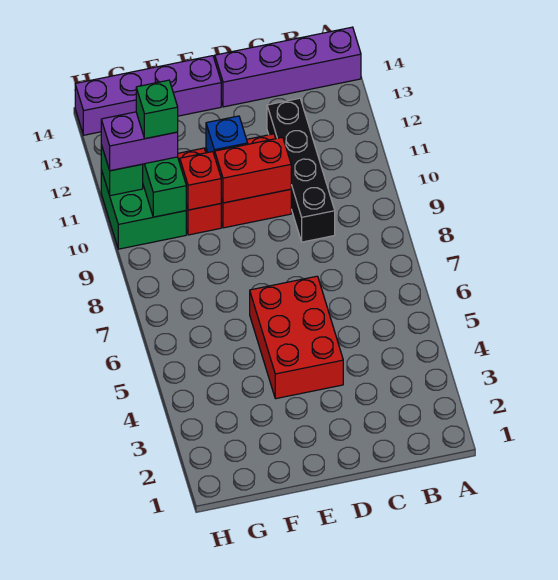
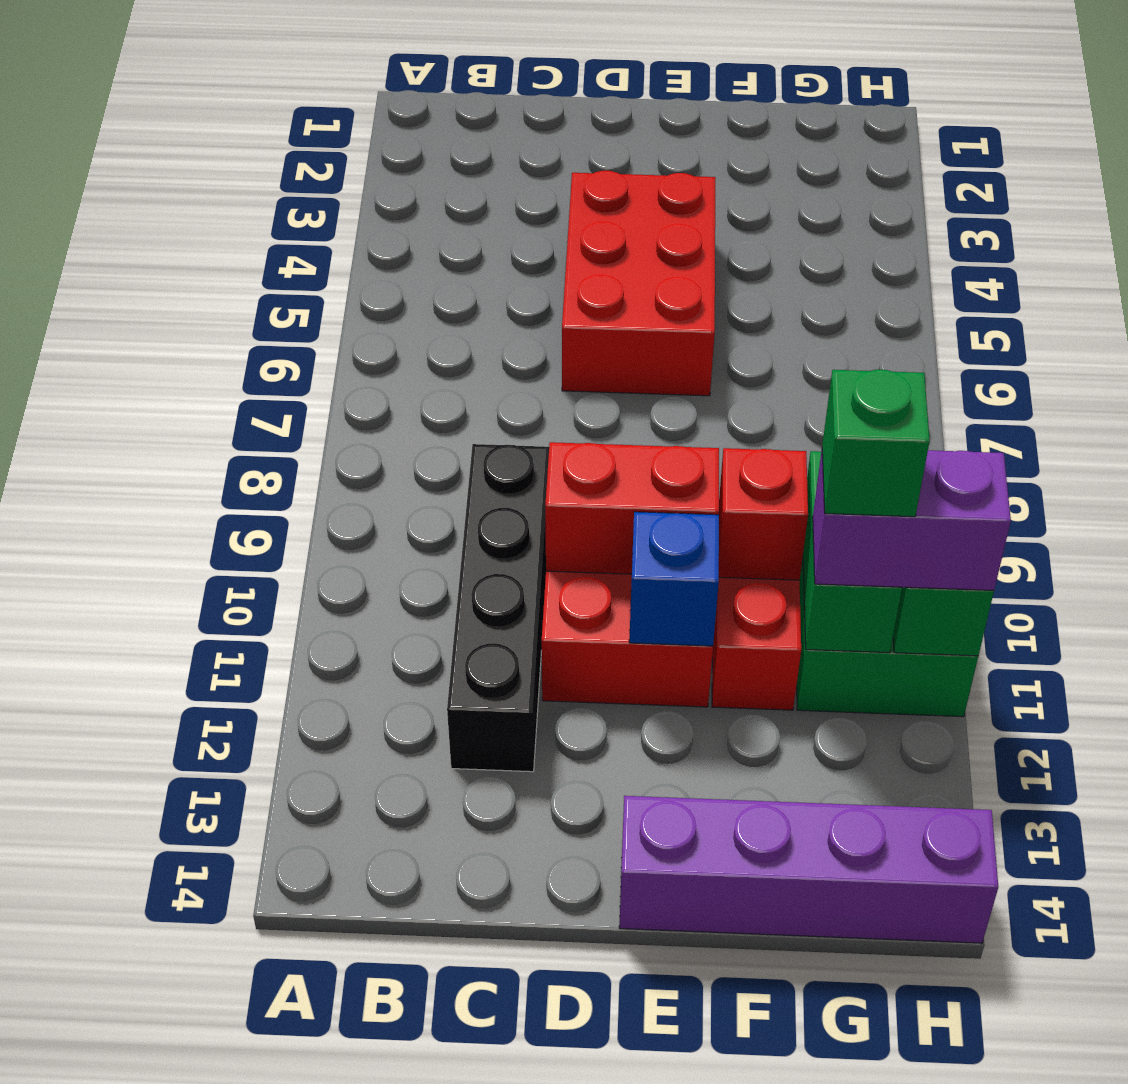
purple brick A14:D14 level 1 -> none

